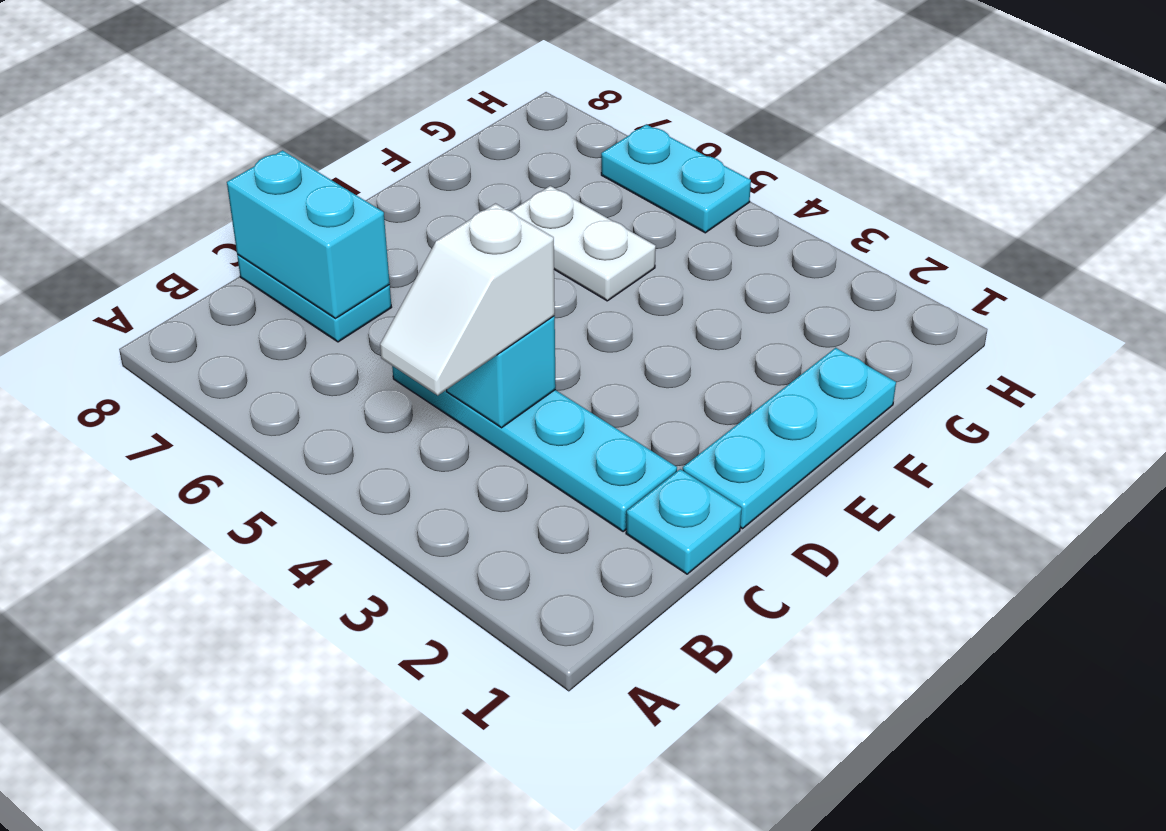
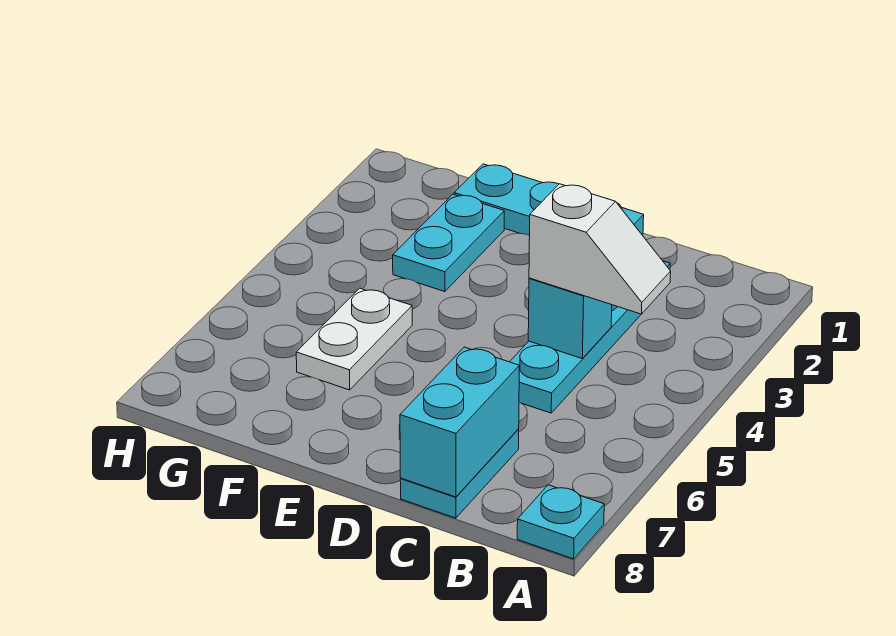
cyan plate C1 level 1 -> cyan plate A8 level 1
cyan plate H5:H6 level 1 -> cyan plate F2:F3 level 1

